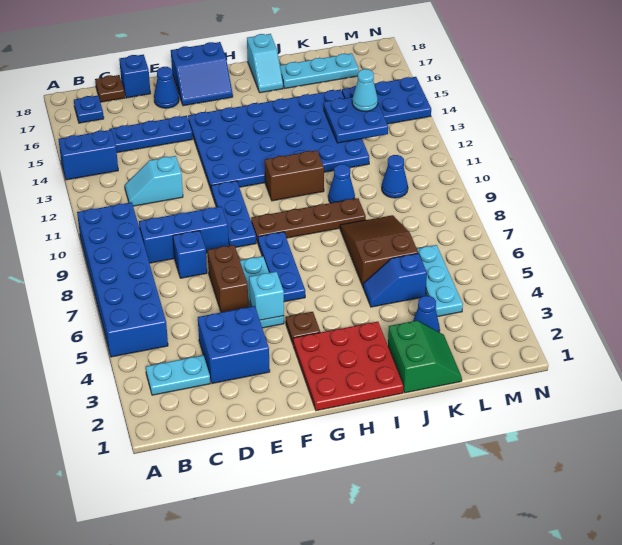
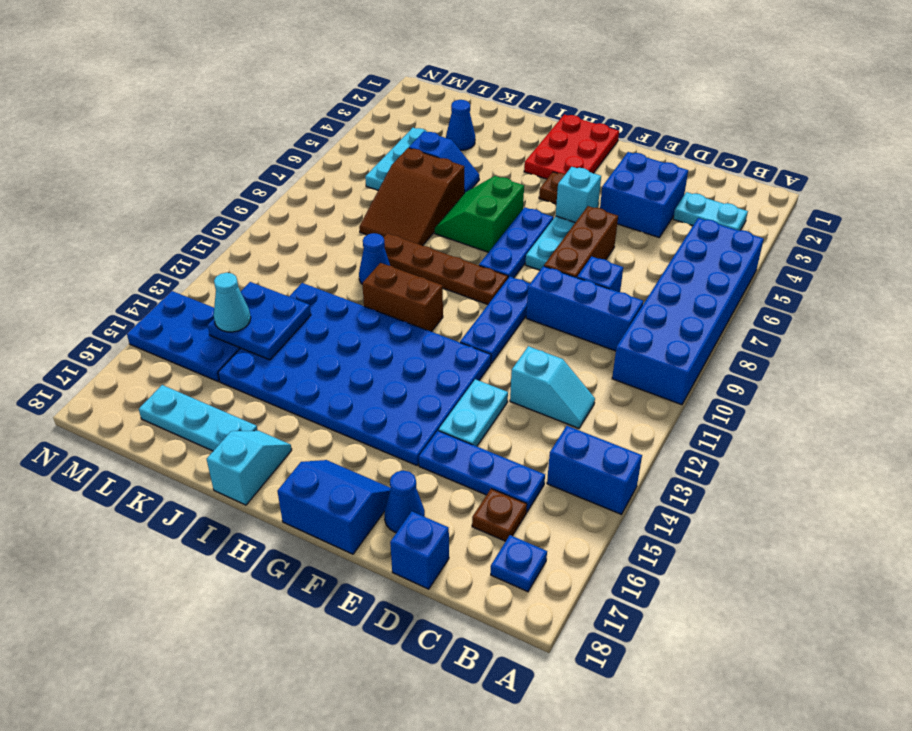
brown plate C18 level 1 -> brown plate C16 level 1
brown brick E6:E7 level 1 -> brown brick E6:E8 level 1
none -> cyan plate E13:E14 level 1
red plate G1:I3 level 1 -> red plate G1:H3 level 1
green slope J1:K2 level 1 top J -> green slope H6:I7 level 1 top H
blue cone L10 level 1 -> none

